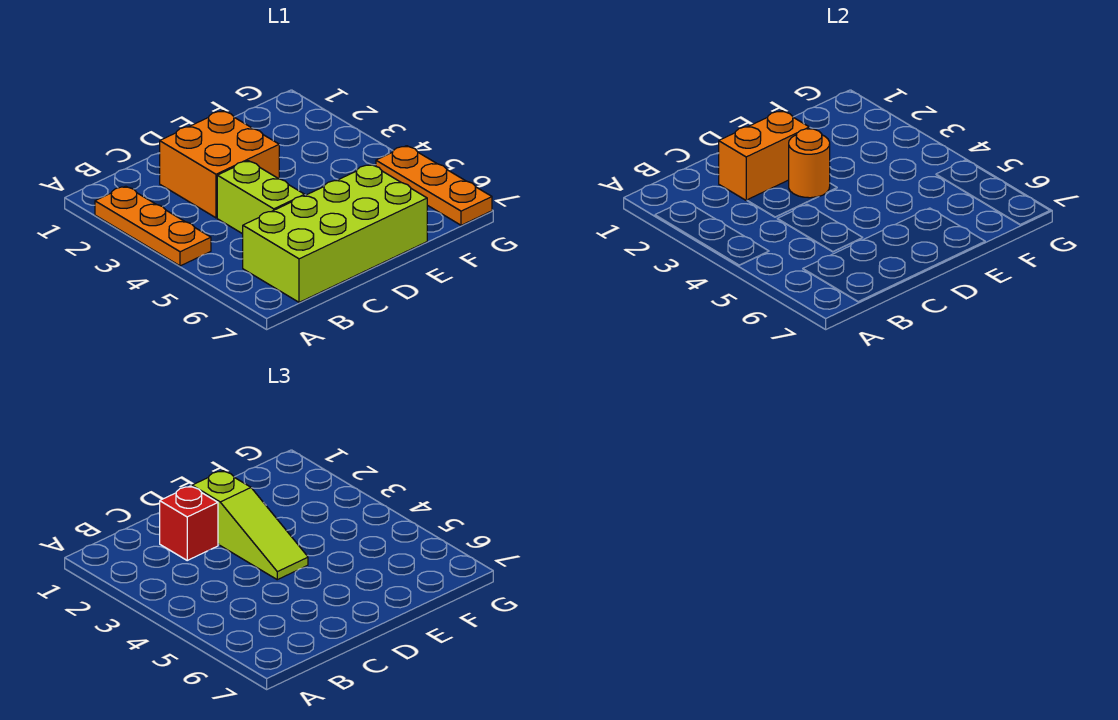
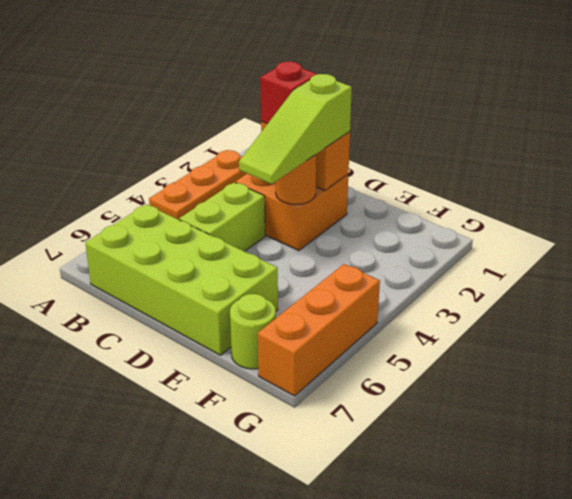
none -> lime round brick F7 level 1
orange plate G5:G7 level 1 -> orange brick G5:G7 level 1

